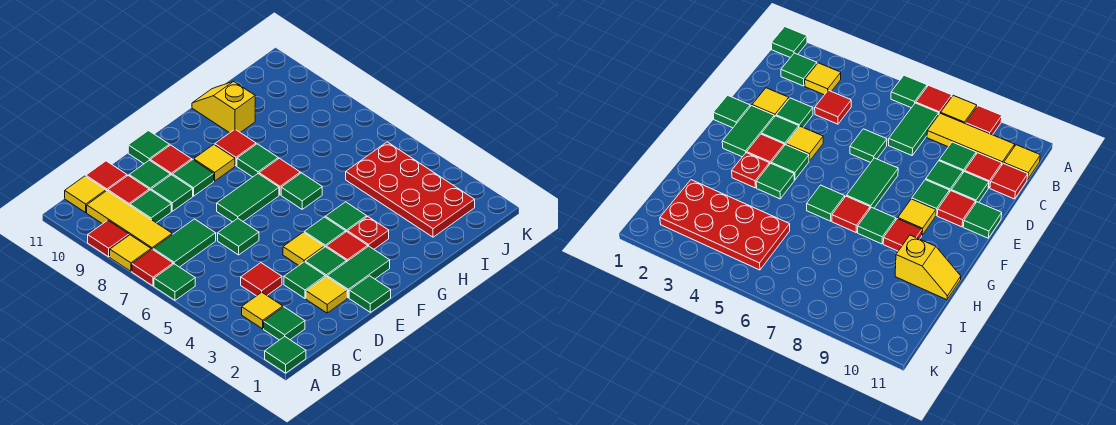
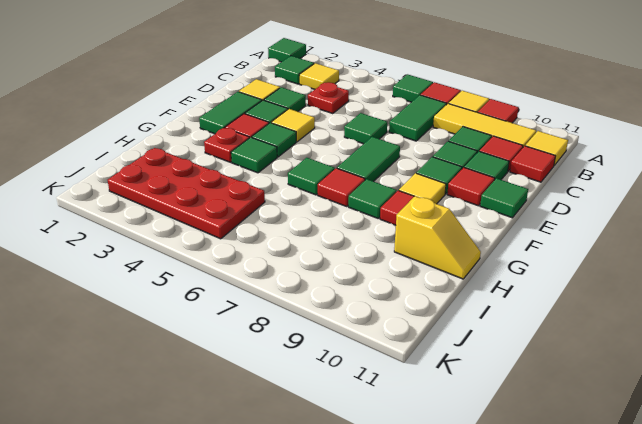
red tile C4 level 1 -> red plate C4 level 1
green tile E1 level 1 -> none

